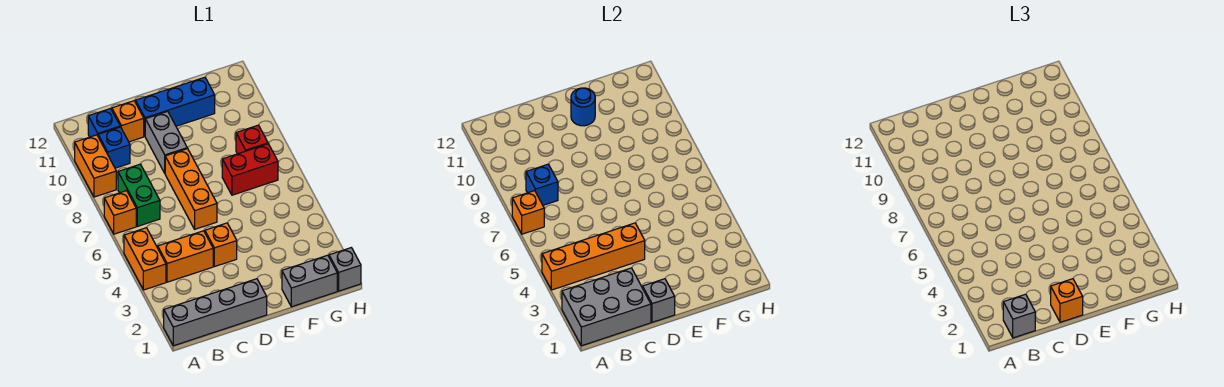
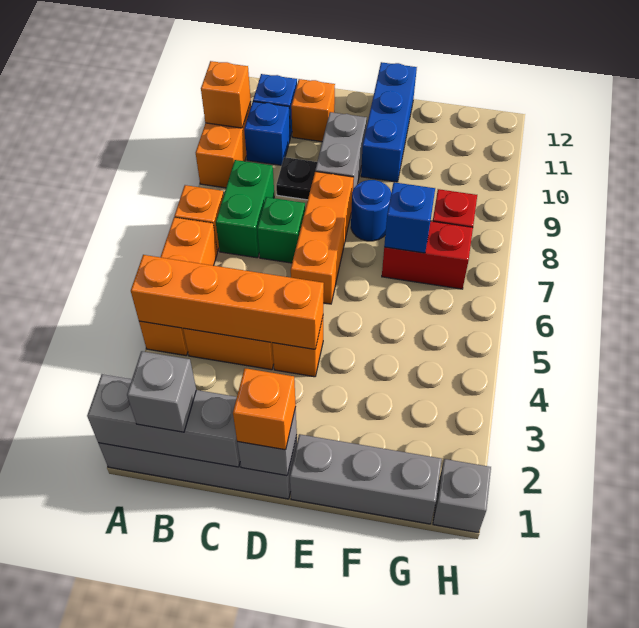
grey brick A1:C2 level 2 -> grey brick A1:C1 level 2
orange brick A4:A5 level 1 -> orange brick A4:A6 level 1
orange brick A7 level 2 -> orange brick A10 level 2
blue brick B8 level 2 -> blue brick F7 level 2
none -> green brick C7 level 1
none -> black plate C9 level 1
blue brick D11:F11 level 1 -> blue brick E10:E12 level 1
blue round brick E11 level 2 -> blue round brick E8 level 1
grey brick F1:G1 level 1 -> grey brick E1:G1 level 1

